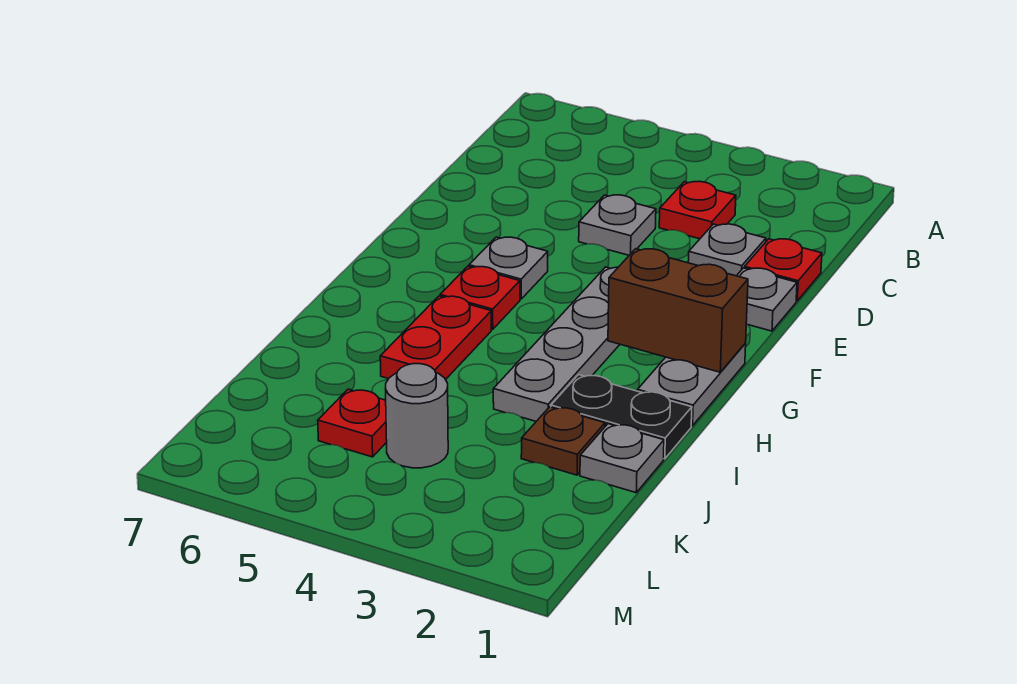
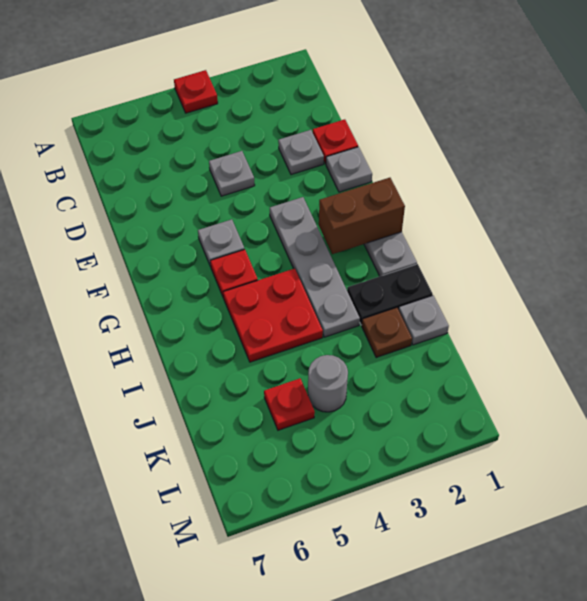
red plate C3 level 1 -> red plate A4 level 1
red plate H5:I5 level 1 -> red plate H4:I5 level 1

